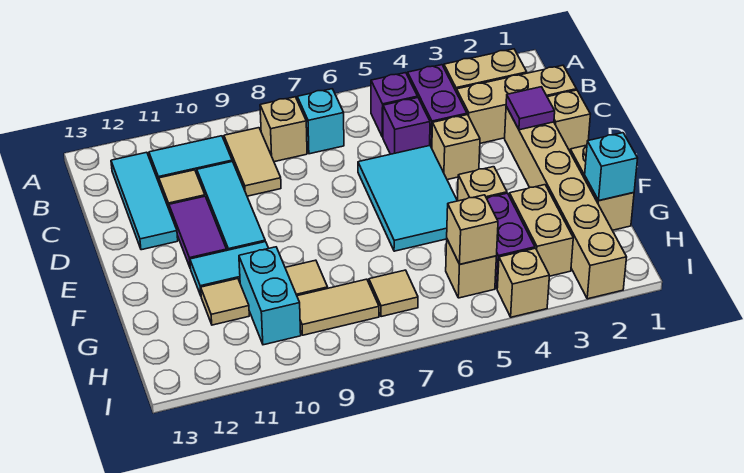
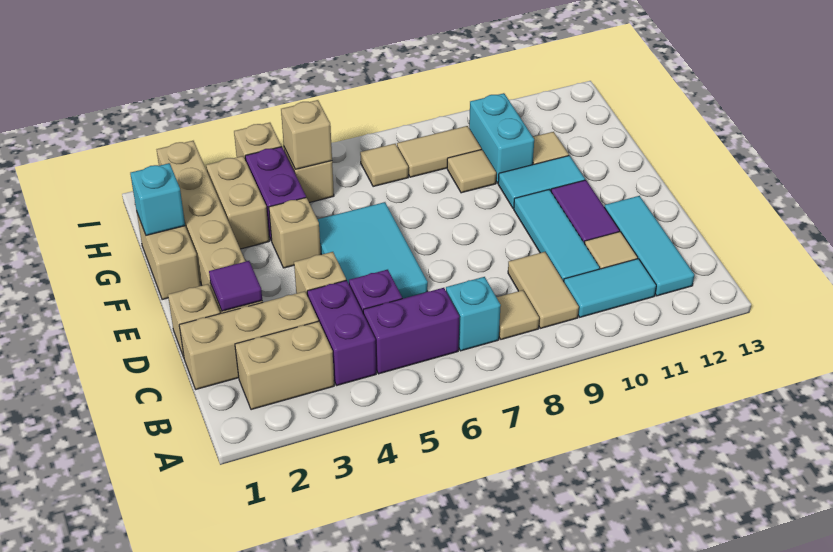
purple brick B5 level 1 -> purple brick B5:B6 level 1
tan brick B8 level 1 -> tan tile B8 level 1

